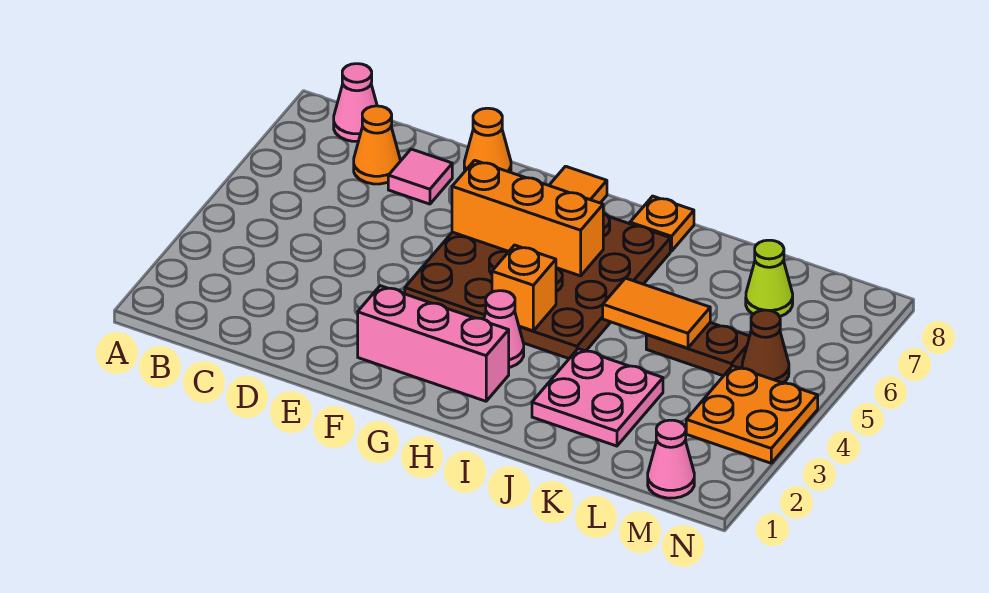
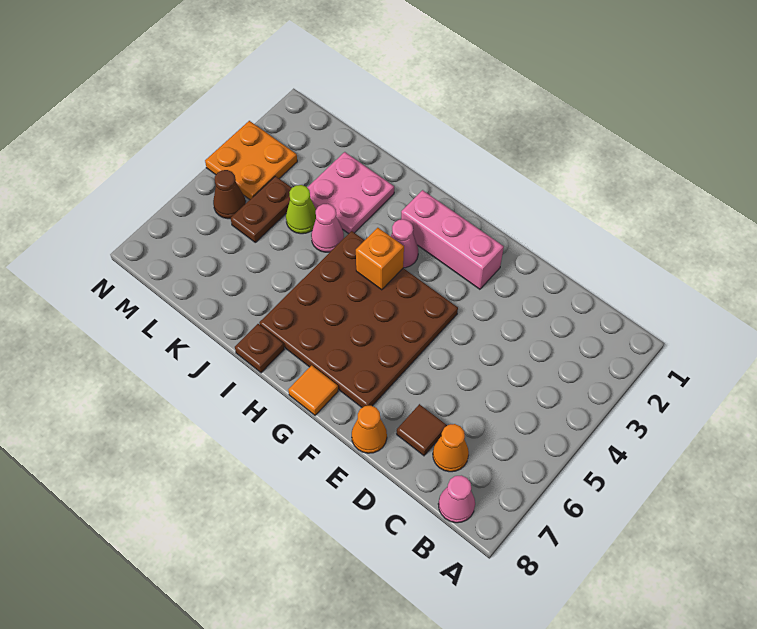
pink tile D7 level 1 -> brown tile D7 level 1
orange brick F6:H6 level 2 -> none
orange plate I8 level 1 -> brown plate I8 level 1
orange tile J5:K5 level 2 -> none
brown plate K5:L5 level 1 -> brown plate L4:L5 level 1
lime cone L7 level 1 -> lime cone K4 level 1
pink cone M1 level 1 -> pink cone J4 level 1

